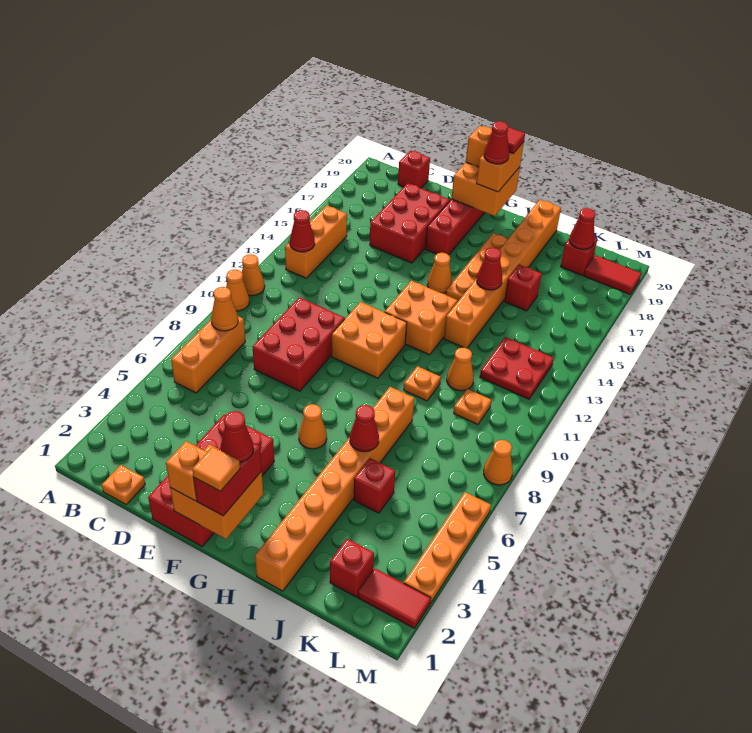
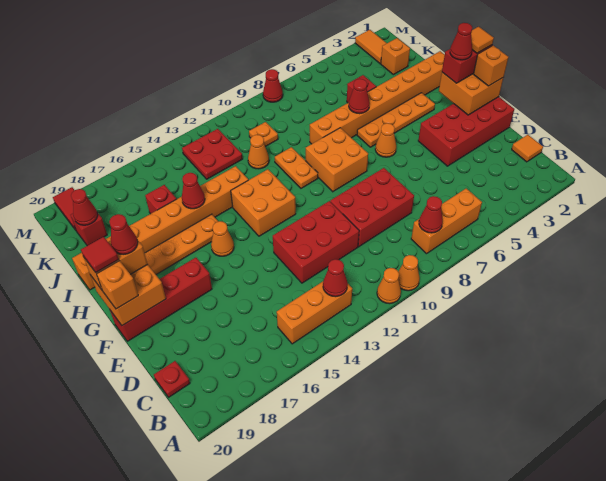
orange cone B8 level 2 -> red cone B8 level 2
orange plate C1 level 1 -> orange tile C1 level 1
red brick C20 level 1 -> red plate C20 level 1
red brick D16:E18 level 1 -> red brick D11:E13 level 1
orange brick F10:G11 level 1 -> orange brick G8:H9 level 1
orange plate I10 level 1 -> orange plate H10:I10 level 1
red brick K2 level 1 -> orange brick K2 level 1
red tile L2:M2 level 1 -> orange tile L2:M2 level 1
orange plate M3:M6 level 1 -> orange plate H3:H6 level 1
orange cone M8 level 1 -> red cone M8 level 1

